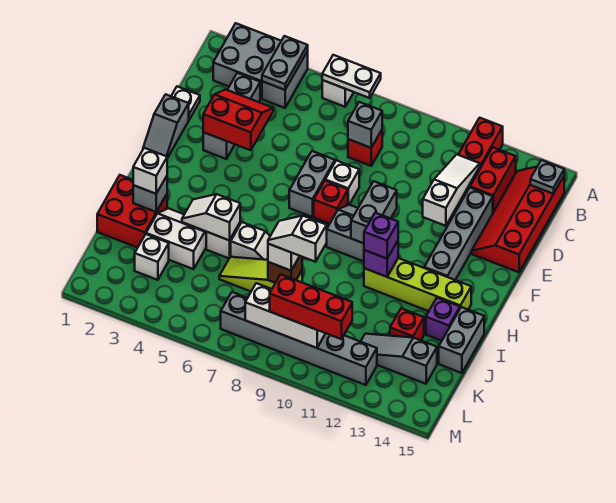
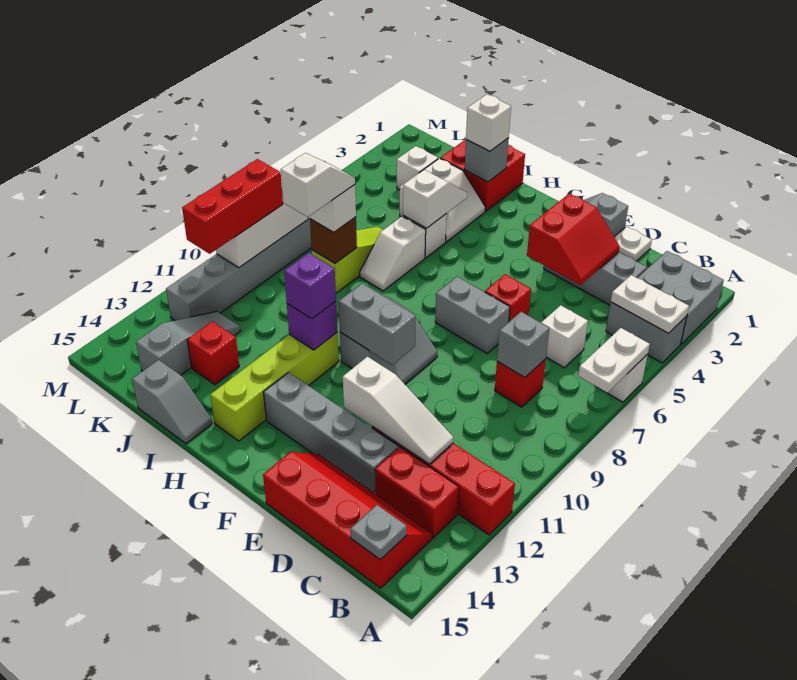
grey plate A4:B4 level 2 -> white plate A4:B4 level 2
white brick E8 level 1 -> white brick C6 level 1
red brick F8 level 1 -> red brick E6 level 1
purple brick I14 level 1 -> none
grey brick I15:J15 level 1 -> grey slope I15:J15 level 1 top J

